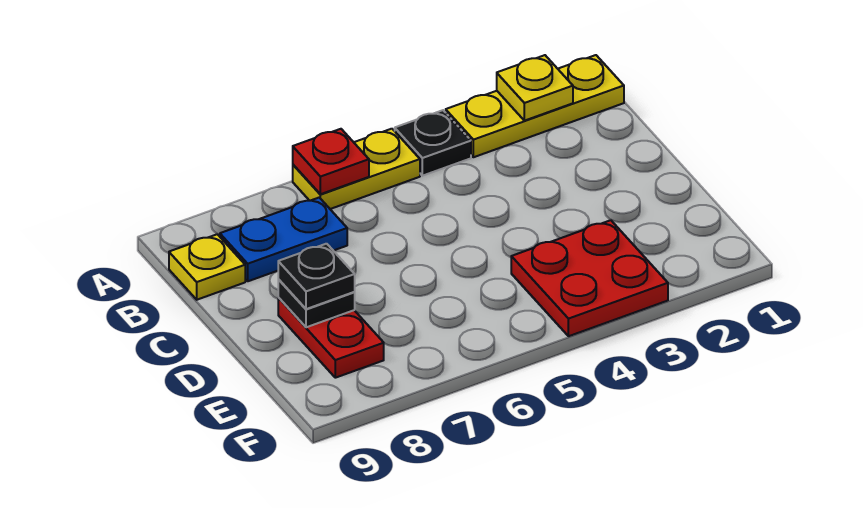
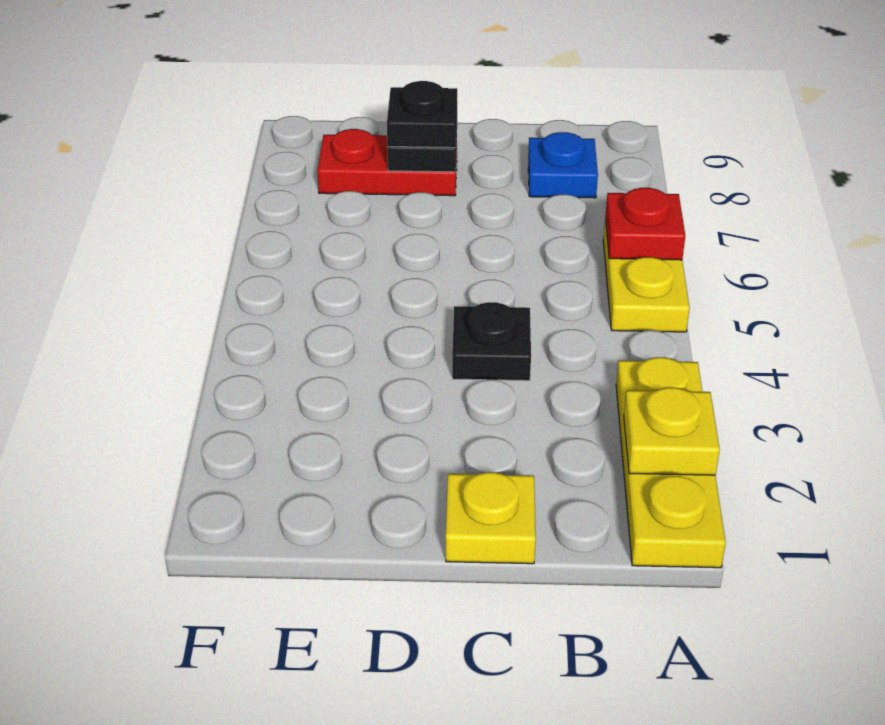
black plate A4 level 1 -> black plate C4 level 1
blue plate B7:B8 level 1 -> blue plate B8 level 1
yellow plate B9 level 1 -> yellow plate C1 level 1
red plate E3:F4 level 1 -> none

